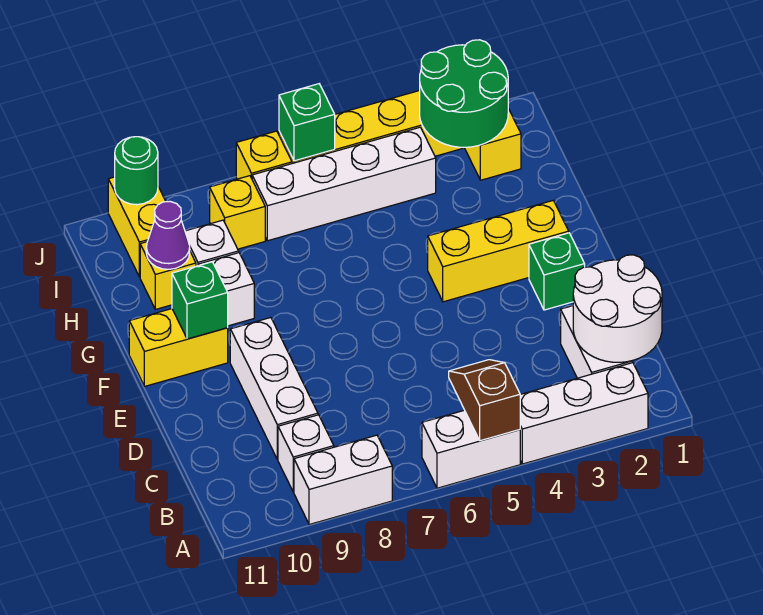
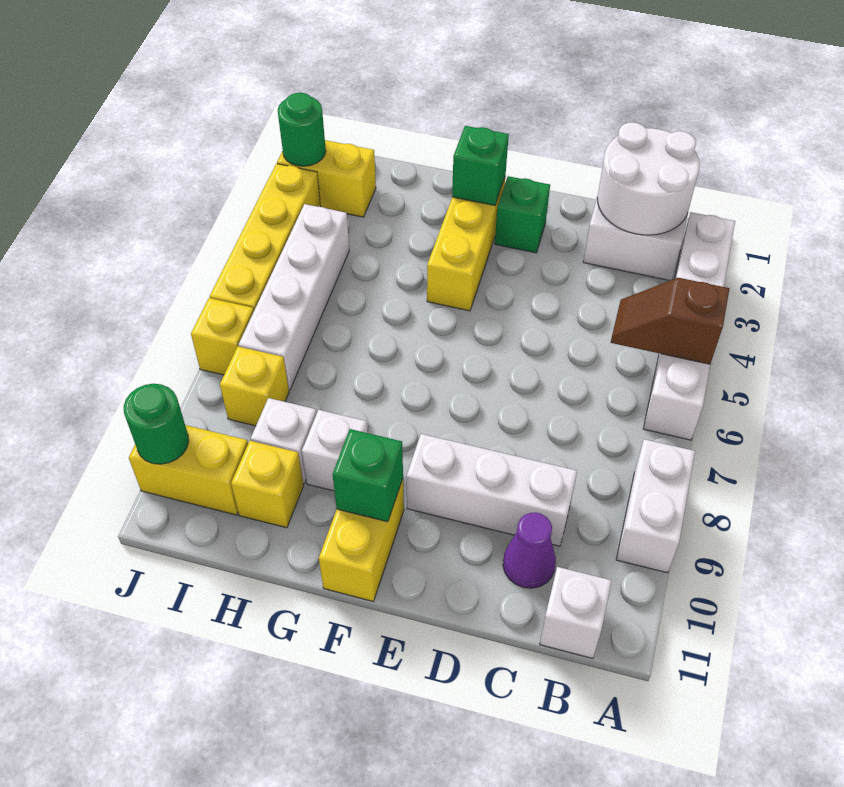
white brick B9 level 1 -> white brick B11 level 1
purple cone H10 level 2 -> purple cone C10 level 1
green round brick I2:J3 level 2 -> green round brick J2 level 2
green brick J6 level 2 -> green brick F2 level 2

